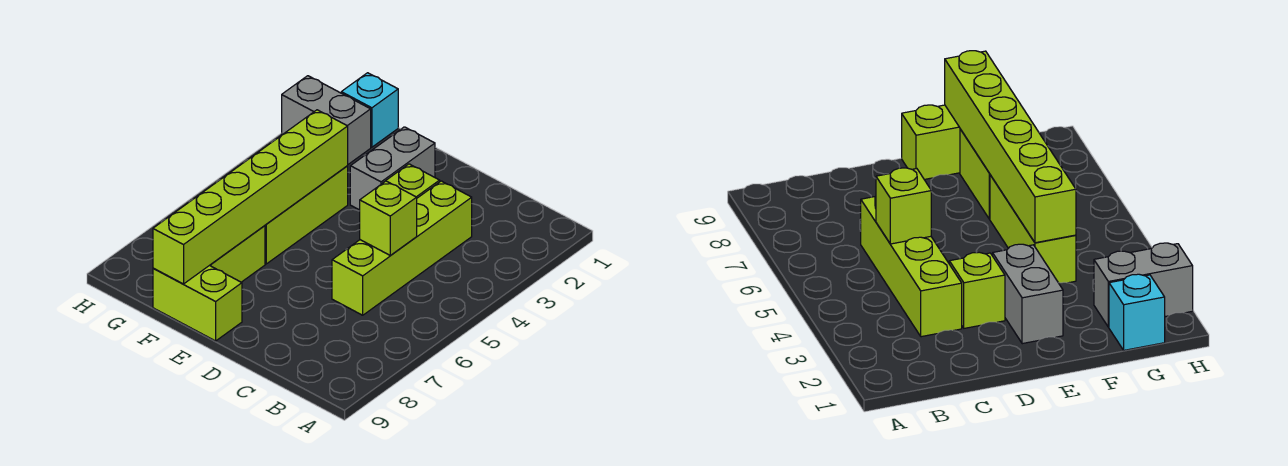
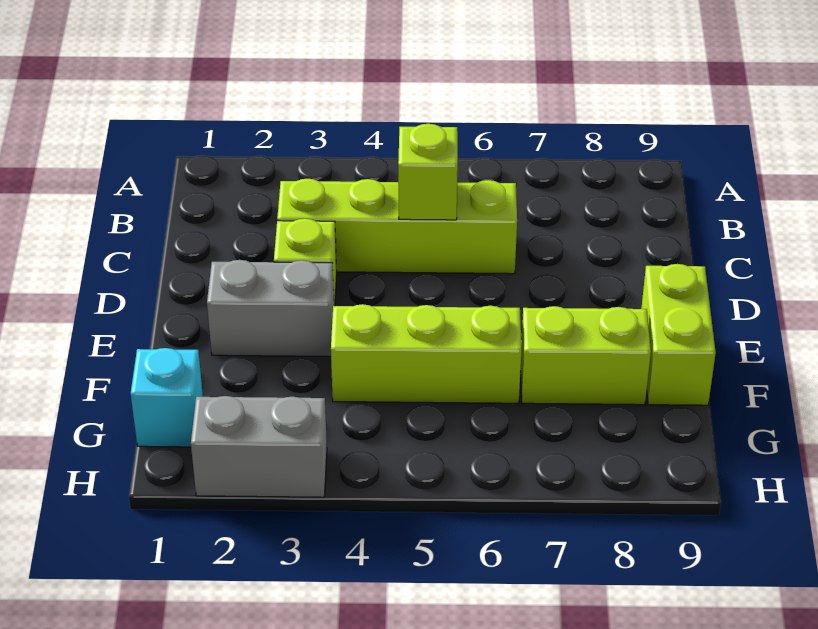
lime brick F4:F9 level 2 -> none
grey brick G2:H2 level 1 -> grey brick H2:H3 level 1

